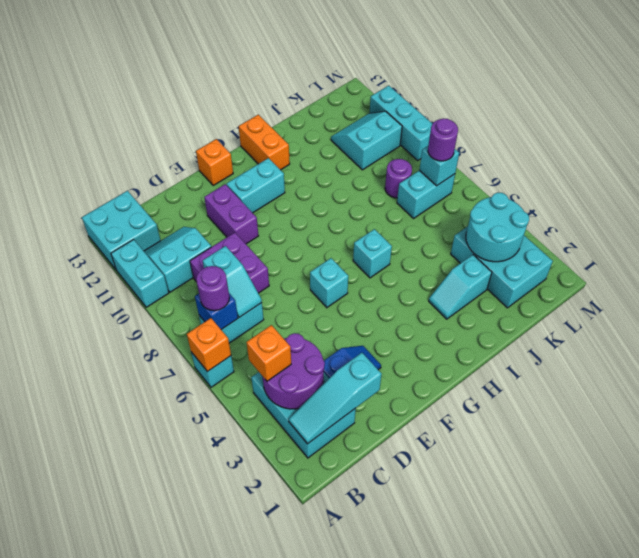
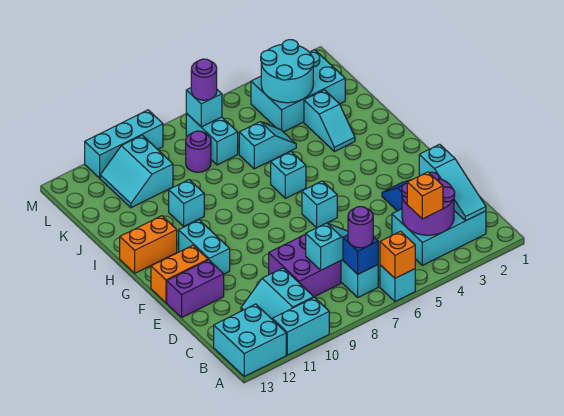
purple brick E10:E11 level 1 -> purple brick E12:E13 level 1
orange brick F13 level 1 -> orange brick F12:F13 level 1
none -> cyan brick I10 level 1
none -> cyan slope J5:J6 level 1 top 6

